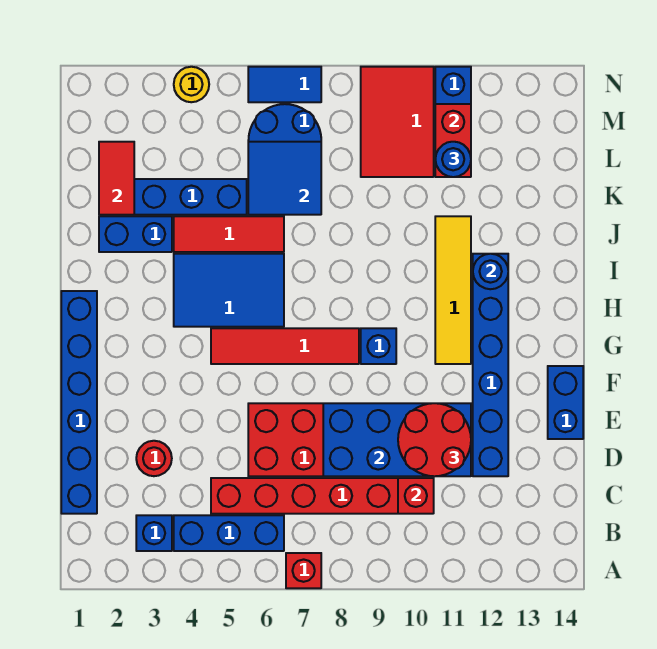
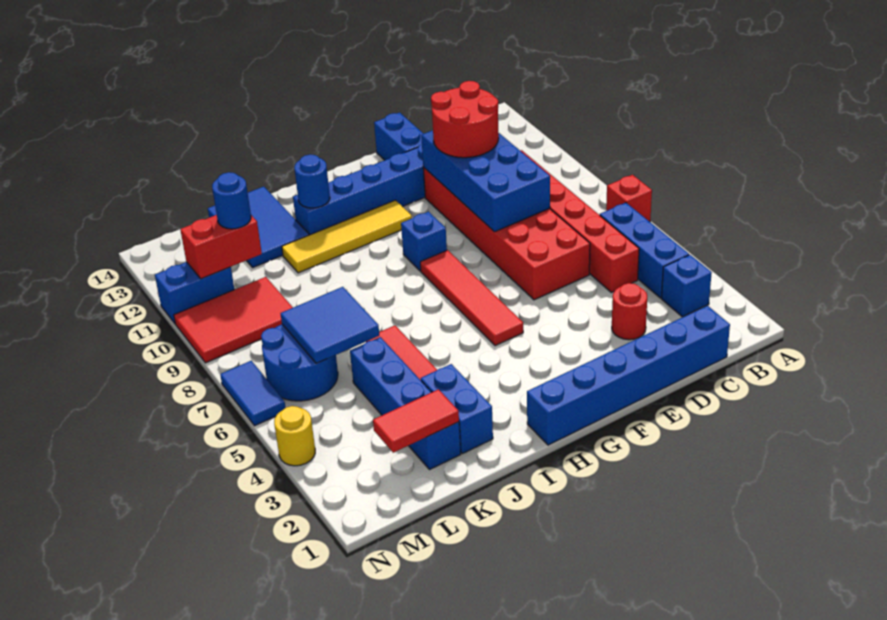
red brick C10 level 2 -> none
blue brick E14:F14 level 1 -> blue brick E13:E14 level 1
blue tile H4:I6 level 1 -> blue tile J12:K14 level 1

